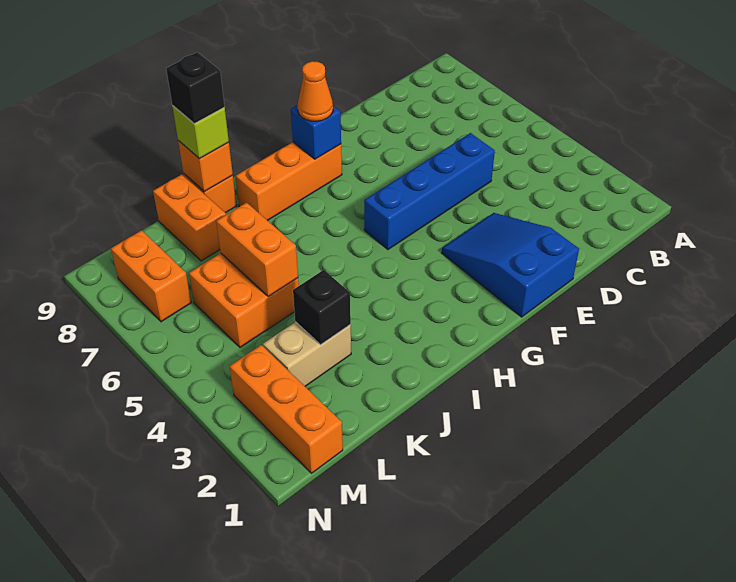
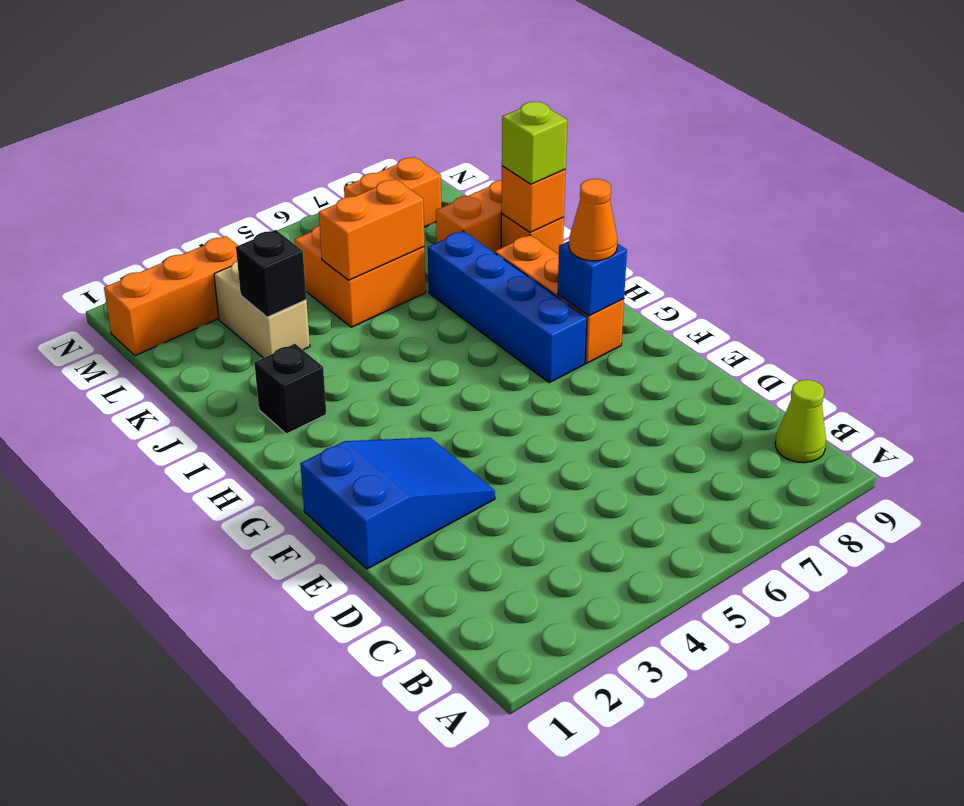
none -> lime cone B9 level 1
blue brick D5:G5 level 1 -> blue brick G7:J7 level 1
black brick J9 level 4 -> black brick I2 level 1

